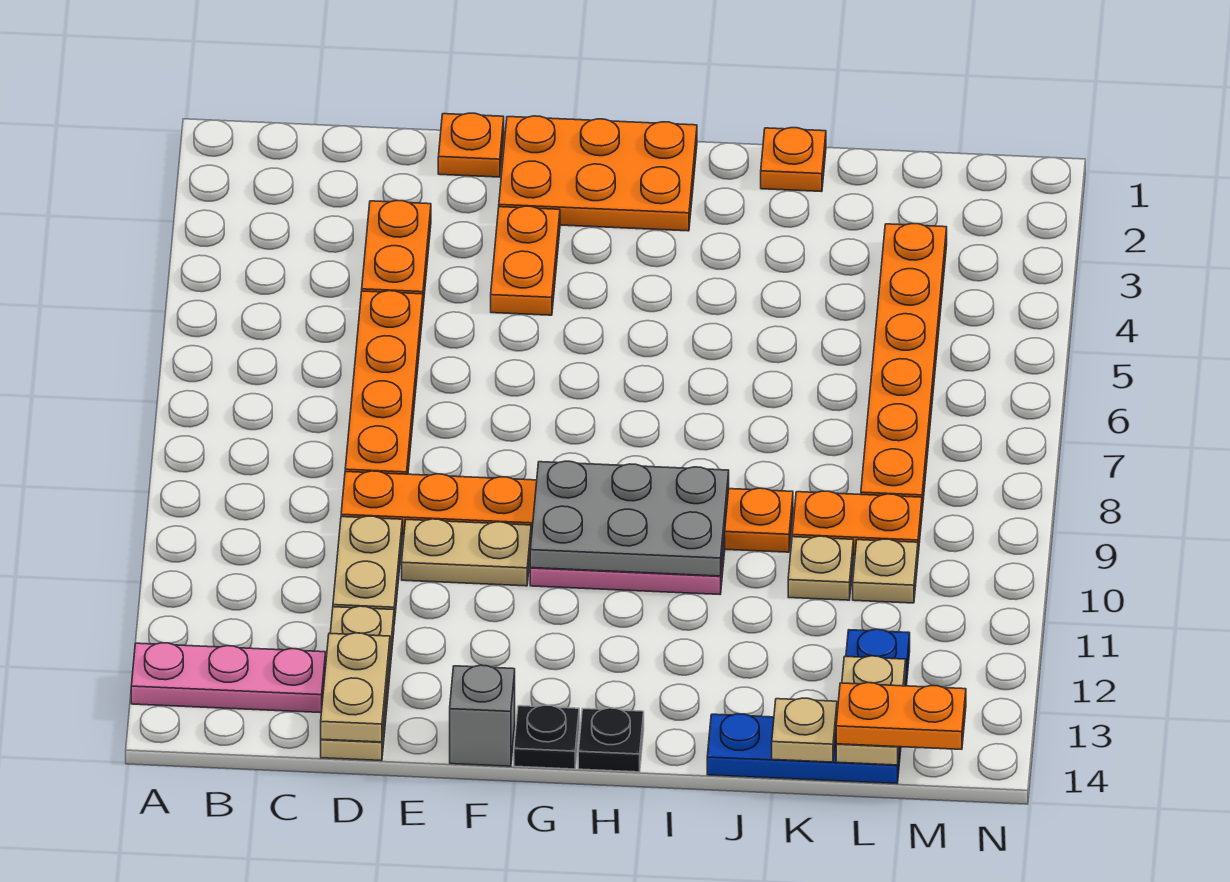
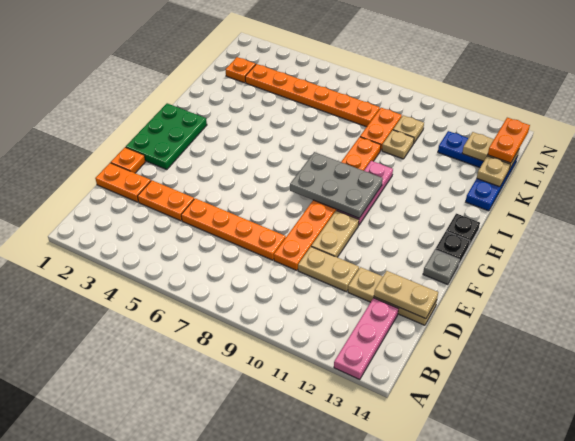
orange plate F1:H2 level 1 -> green plate F1:H2 level 1
orange plate F3:F4 level 1 -> orange plate D1:D2 level 1
grey brick F14 level 1 -> grey plate F14 level 1
grey plate G9:I10 level 2 -> grey plate G8:H10 level 2
orange plate J1 level 1 -> orange plate L2 level 1

